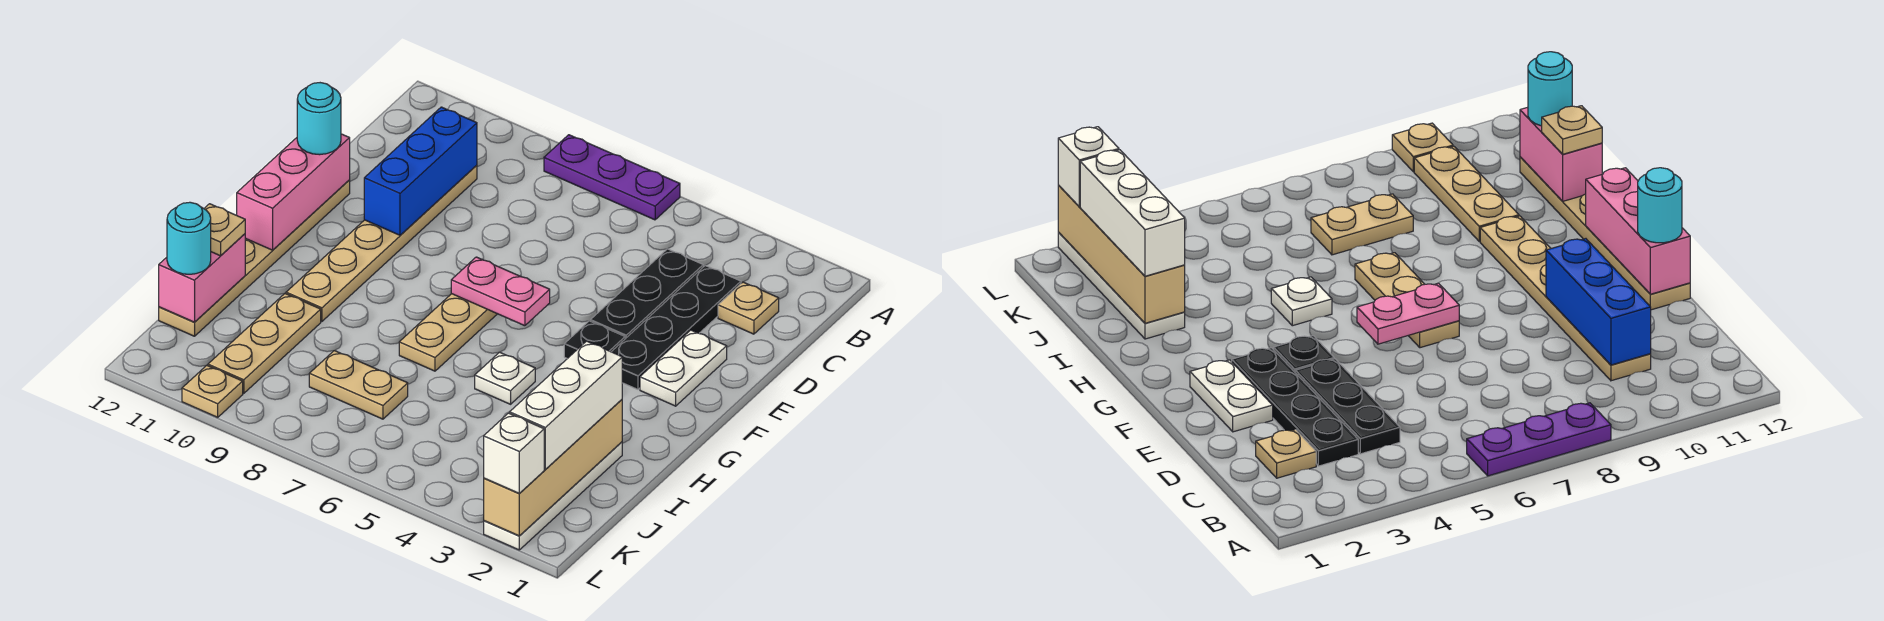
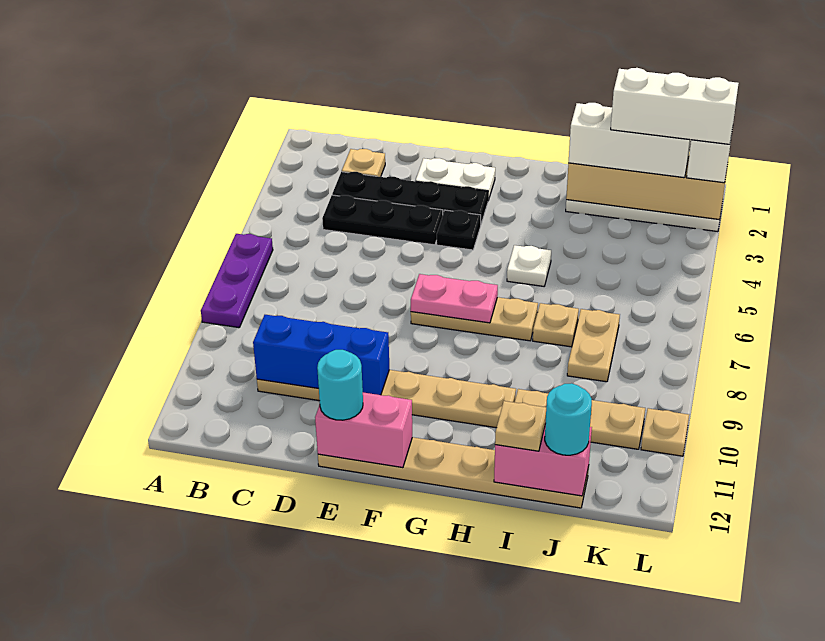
pink brick E12:G12 level 2 -> pink brick E12:F12 level 2
pink plate F6:F7 level 2 -> pink plate F7:G7 level 2
none -> tan plate I7 level 1
none -> white brick J2:L2 level 4

